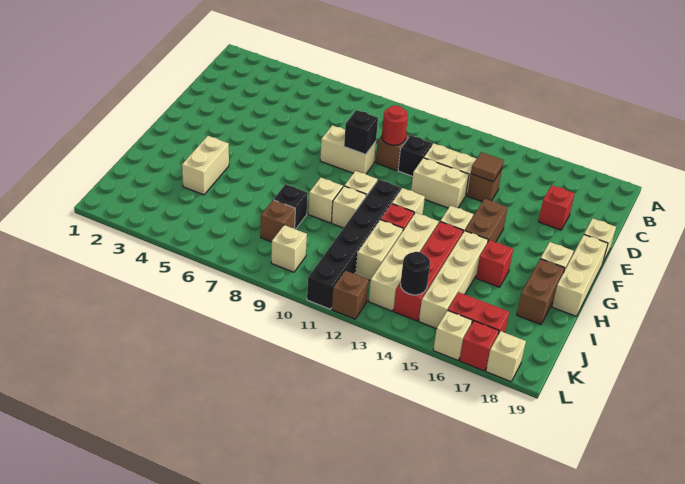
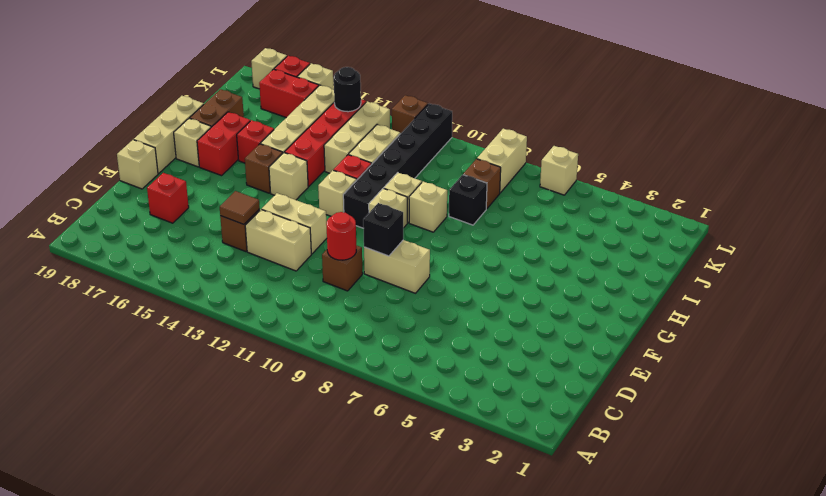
black brick D11 level 1 -> none
brown brick F15:G15 level 1 -> brown brick G15 level 1
none -> red brick G17:H17 level 1
tan brick H4:I4 level 1 -> tan brick K8:L8 level 1
tan brick H13:K13 level 1 -> tan brick I13:K13 level 1
tan brick K9 level 1 -> tan brick L6 level 1

